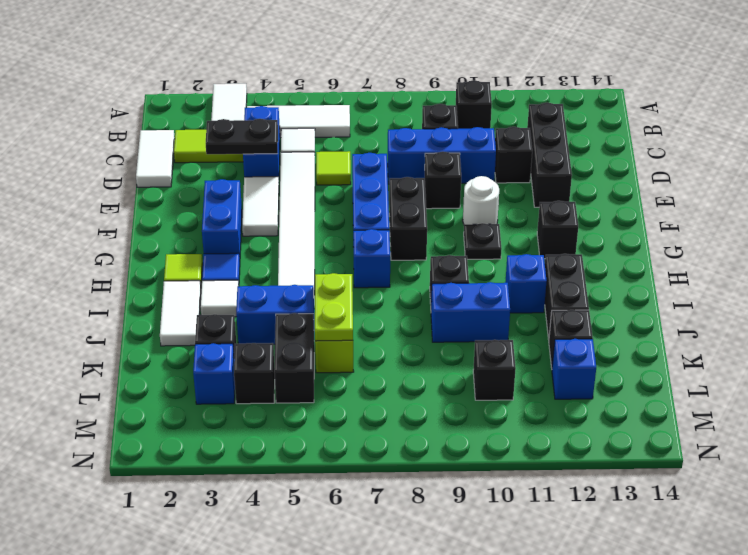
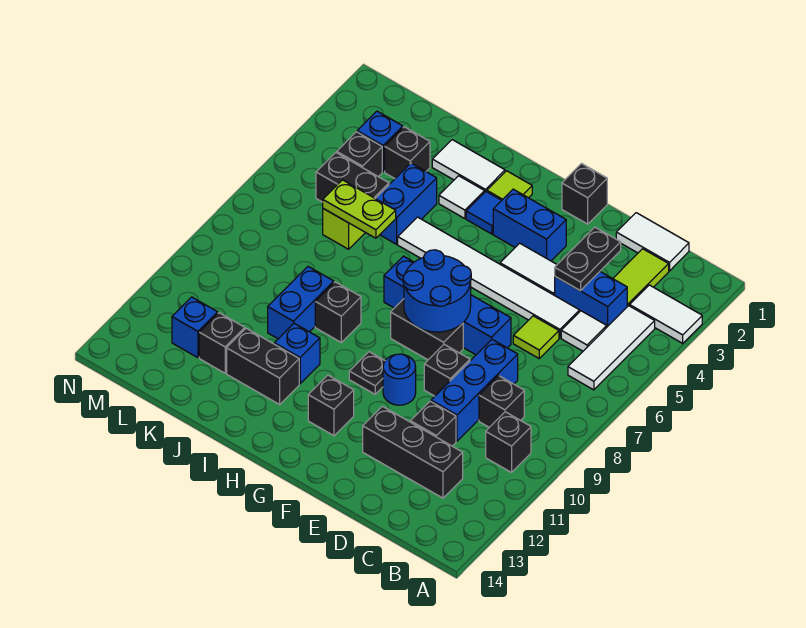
none -> blue round brick F7:G8 level 2
white round brick F10 level 1 -> blue round brick F10 level 1
black brick L10 level 1 -> black brick F1 level 1

